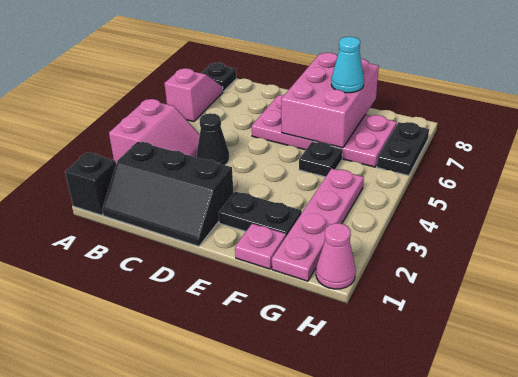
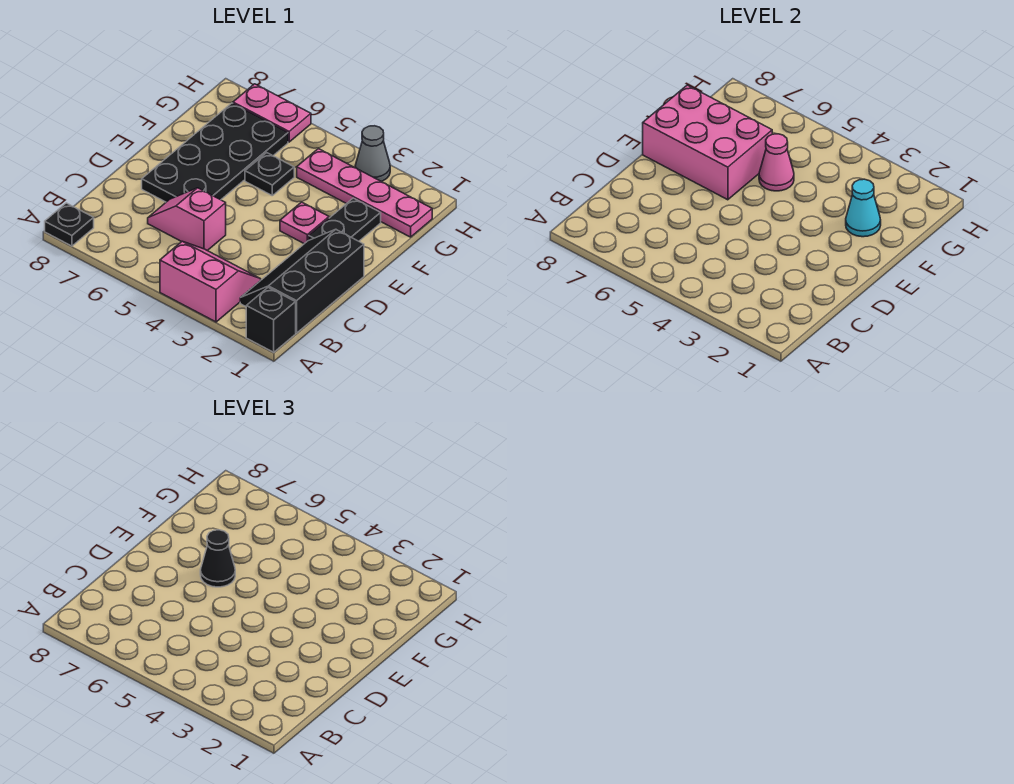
pink slope A6:A7 level 1 top 6 -> pink slope C5:C6 level 1 top 5
black slope B1:D2 level 1 top 2 -> black slope B1:D2 level 1 top 1
black cone C4 level 1 -> black cone E6 level 3
pink plate D6:G7 level 1 -> black plate D6:G7 level 1
pink plate F1 level 1 -> pink plate E3 level 1
cyan cone F7 level 3 -> cyan cone F2 level 2
pink cone H1 level 1 -> pink cone F5 level 2
none -> grey cone H3 level 1
black plate H6:H7 level 1 -> pink plate H6:H7 level 1

